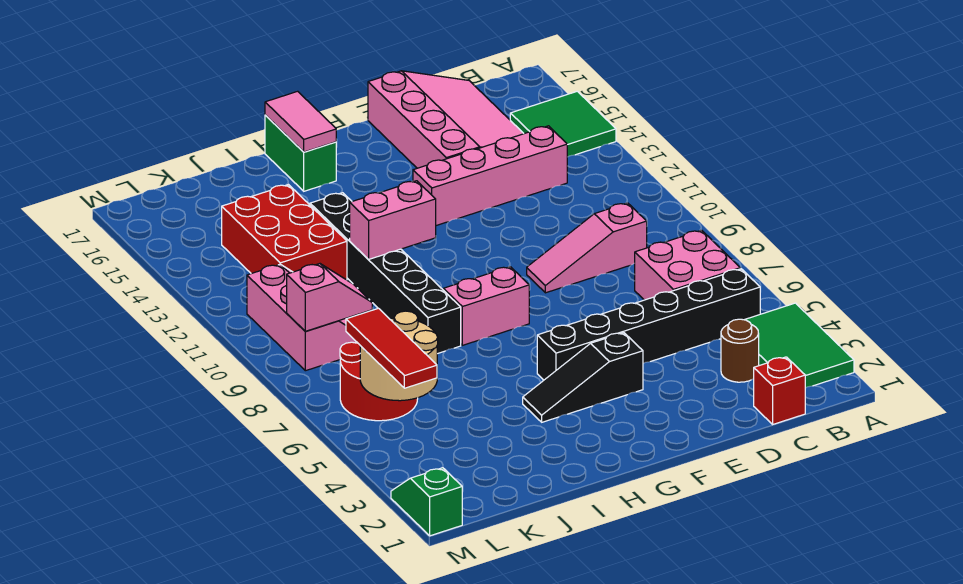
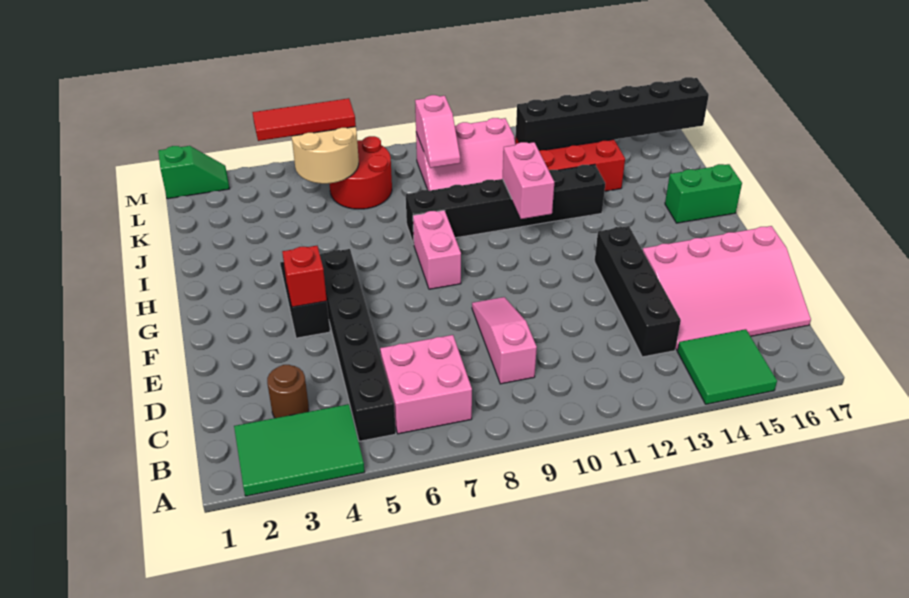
red brick C1 level 1 -> red brick F4 level 2
pink brick C13:F13 level 1 -> black brick C13:F13 level 1
pink tile H16:H17 level 2 -> none
none -> black brick K12:K17 level 2

